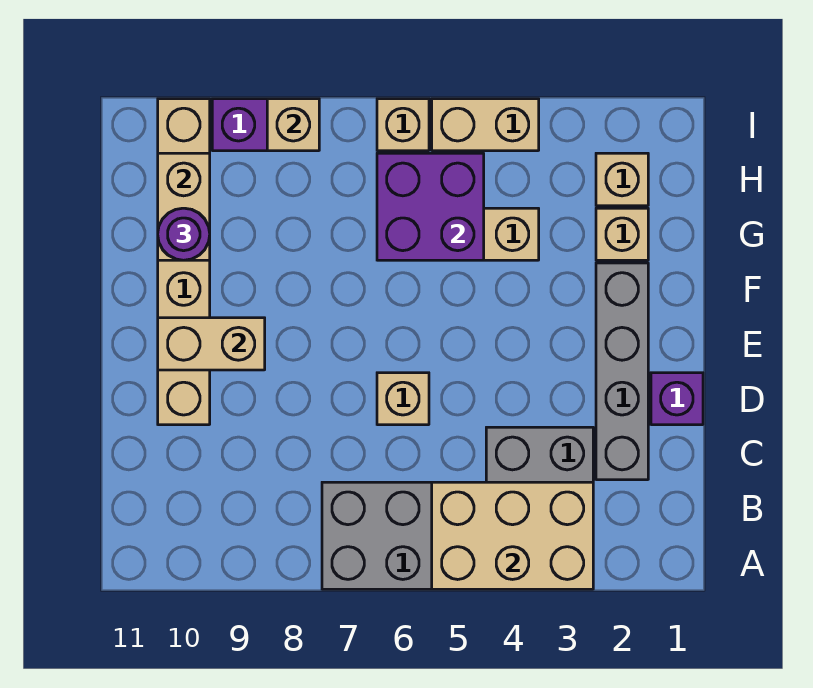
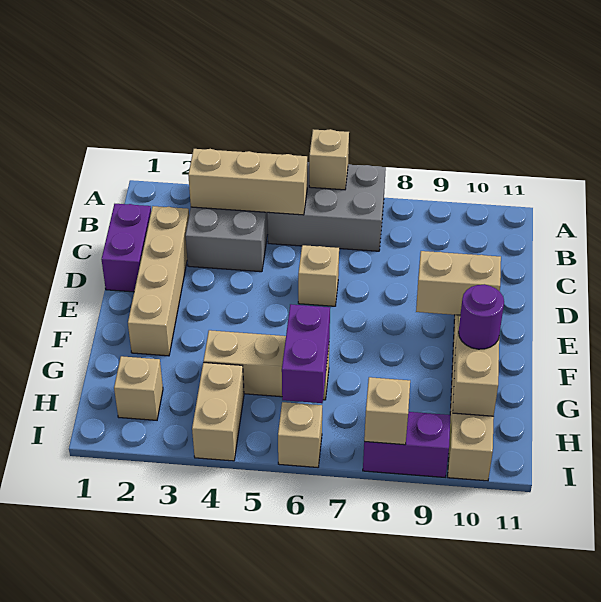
tan brick A3:B5 level 2 -> tan brick B3:B5 level 2
grey brick C2:F2 level 1 -> tan brick C2:F2 level 1
purple brick D1 level 1 -> purple brick C1:D1 level 1
tan brick G2 level 1 -> tan brick A6 level 2
purple brick G5:H6 level 2 -> purple brick G6:H6 level 2
tan brick I4:I5 level 1 -> tan brick H4:I4 level 1

